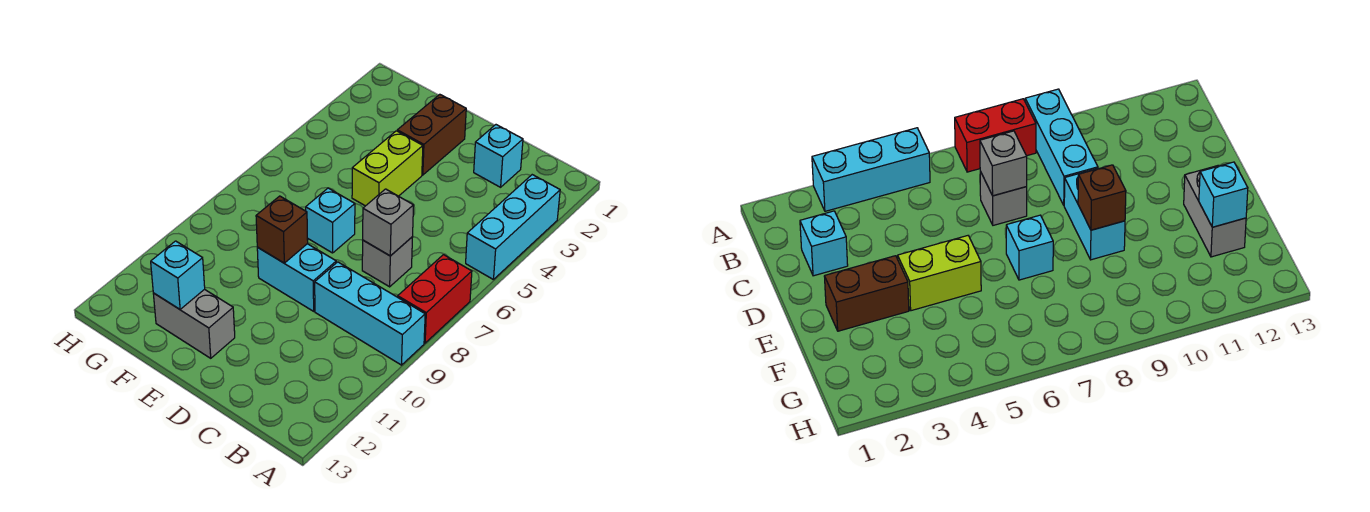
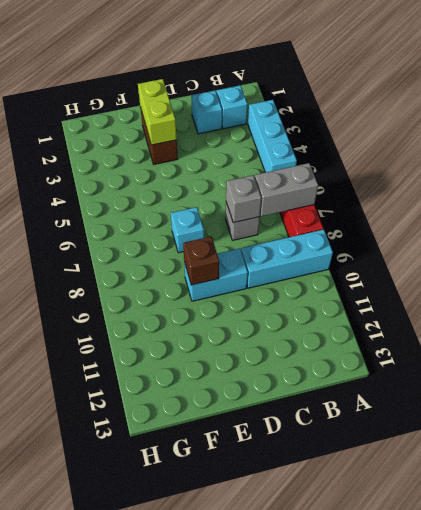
lime brick E4:E5 level 1 -> lime brick E2:E3 level 2
grey brick E12:F12 level 1 -> grey brick A7:B7 level 2
cyan brick F12 level 2 -> cyan brick B2 level 1

